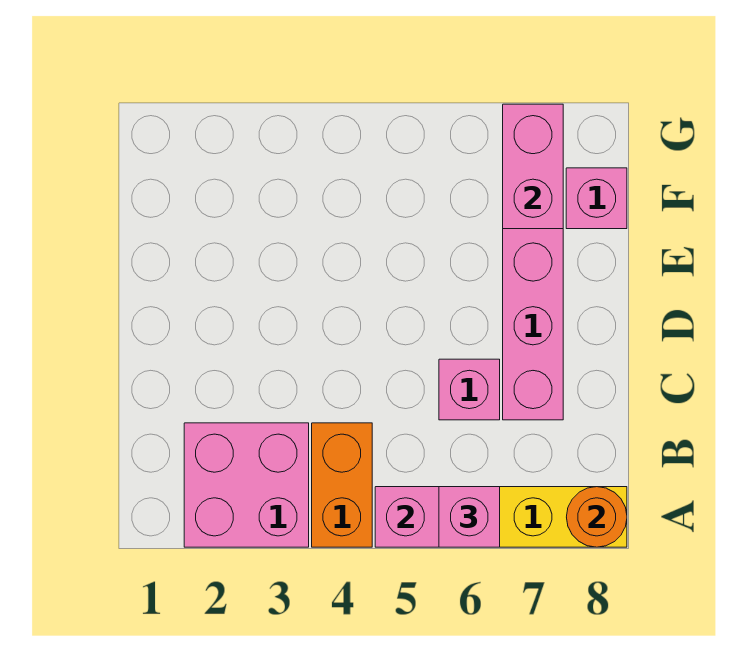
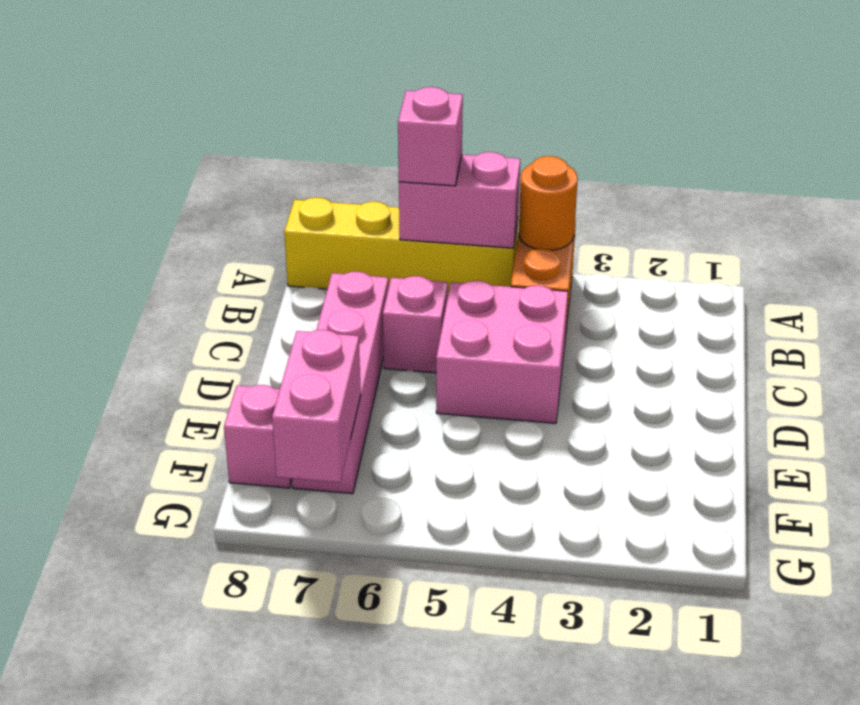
pink brick A2:B3 level 1 -> pink brick C4:D5 level 1
orange round brick A8 level 2 -> orange round brick A4 level 2

